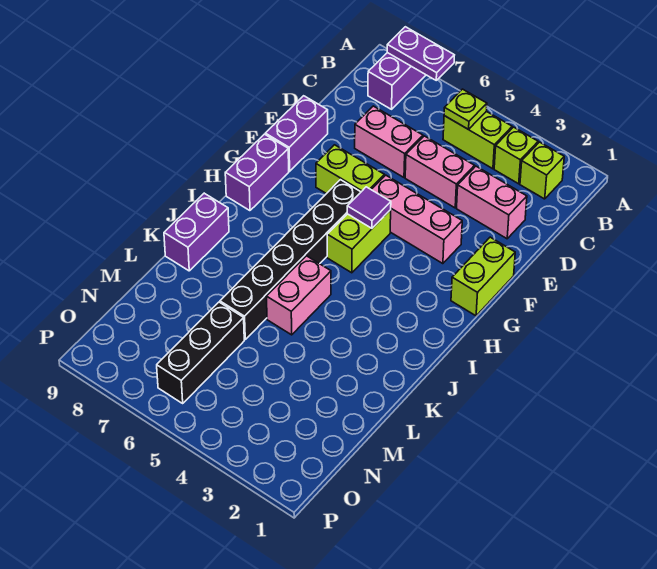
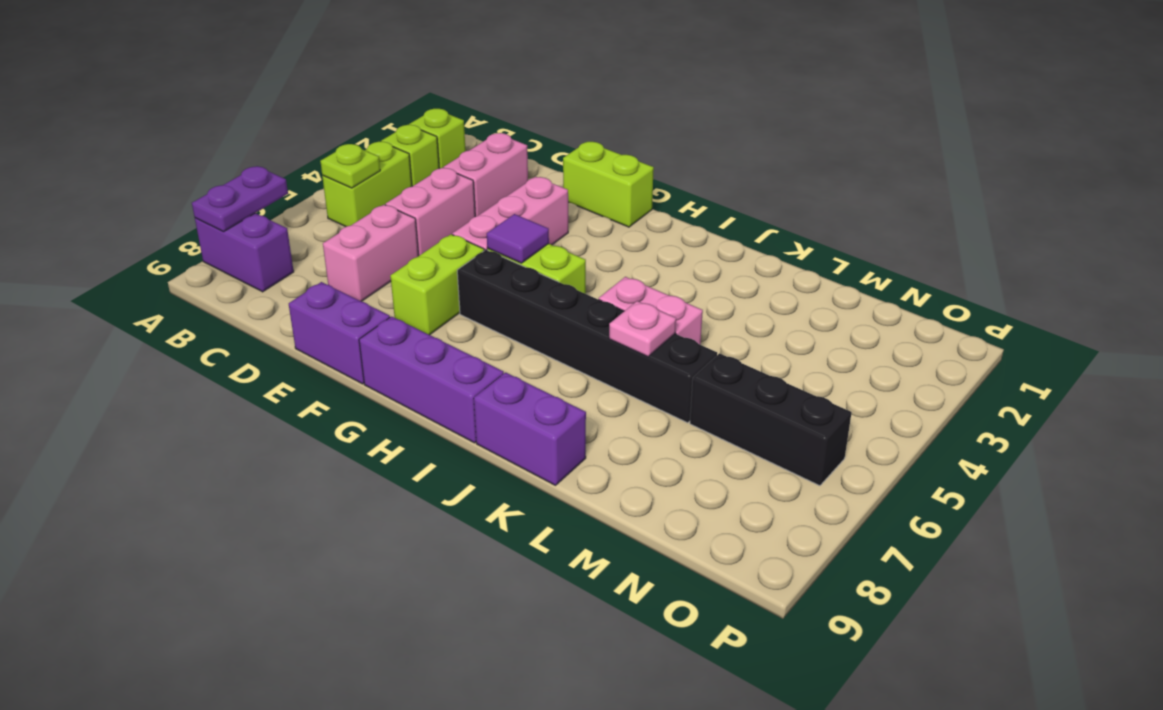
purple brick G9:H9 level 1 -> purple brick G9:I9 level 1
none -> pink plate K6 level 2

